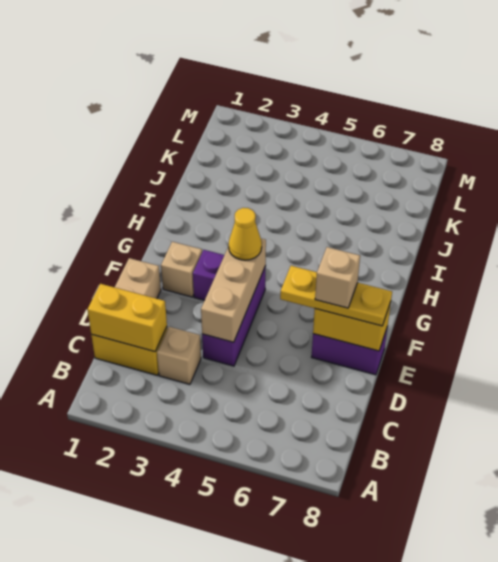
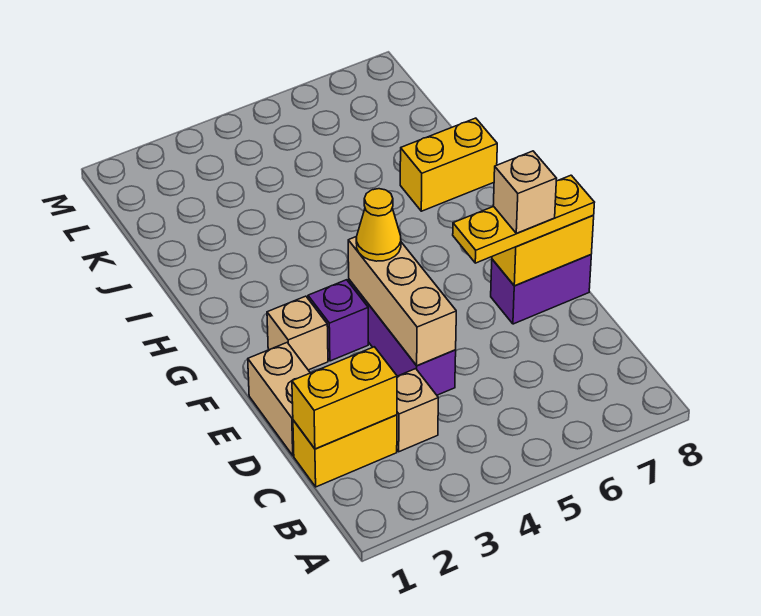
none -> yellow brick I7:I8 level 1

